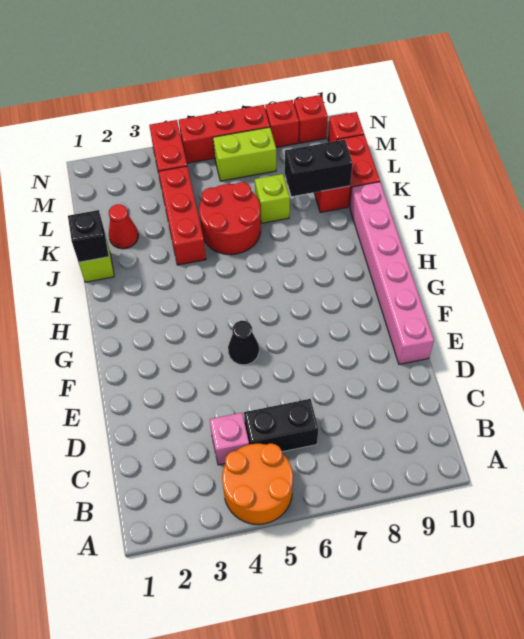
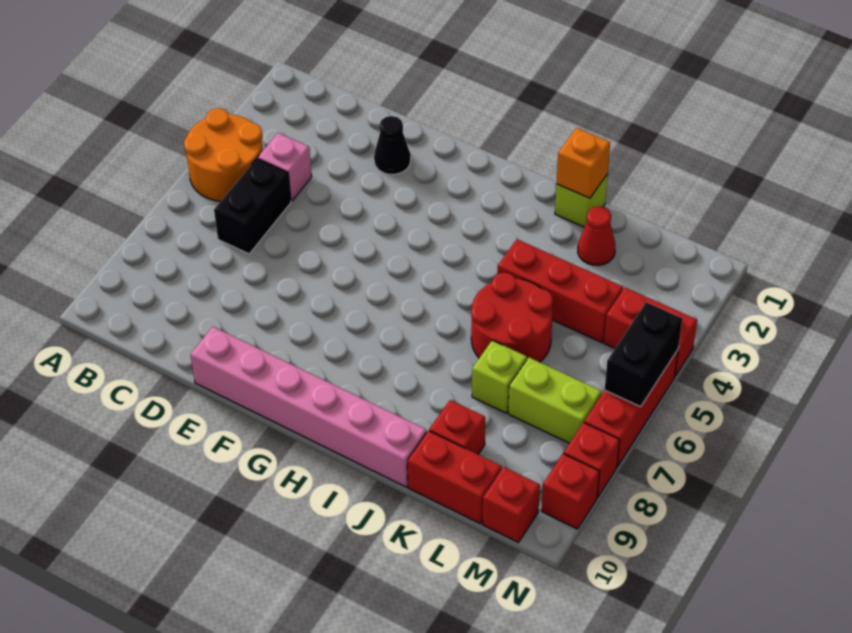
black cone F5 level 1 -> black cone E2 level 1
black brick J1 level 2 -> orange brick J1 level 2
black brick K8:K9 level 2 -> black brick N5:N6 level 2
lime brick M6:M7 level 1 -> lime brick L7:M7 level 1

